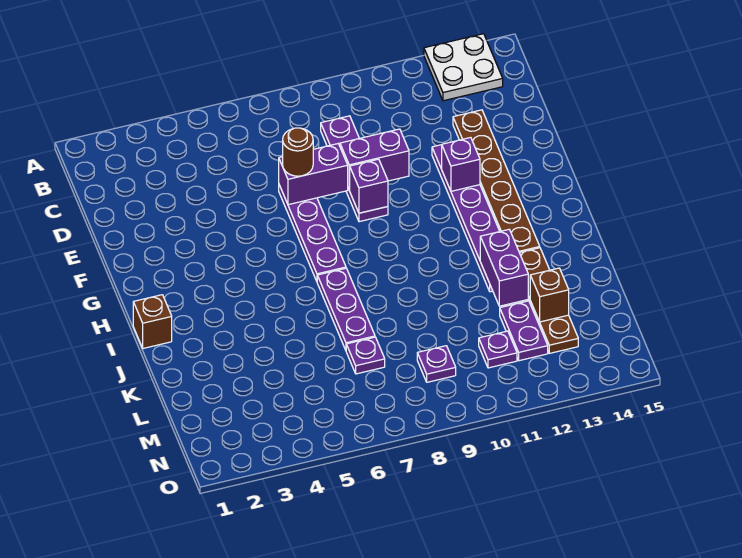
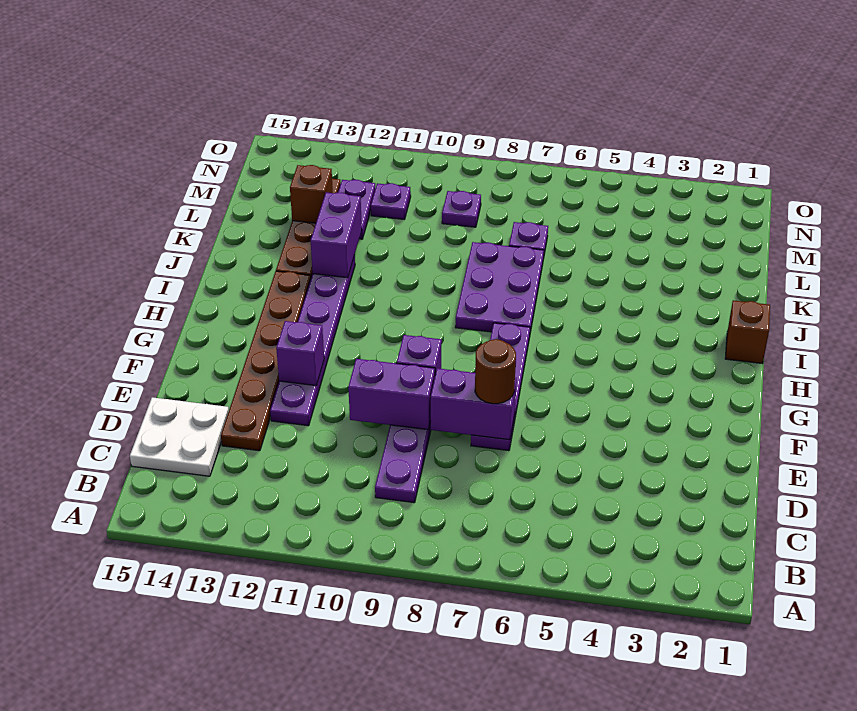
white plate A13:B14 level 1 -> white plate C14:D15 level 1
purple plate I7:K7 level 1 -> purple plate I7:K8 level 1

